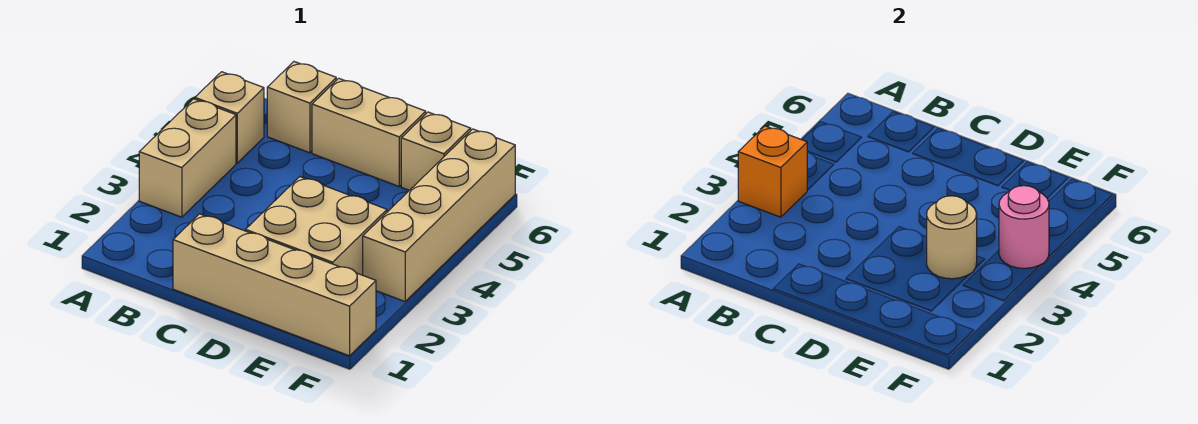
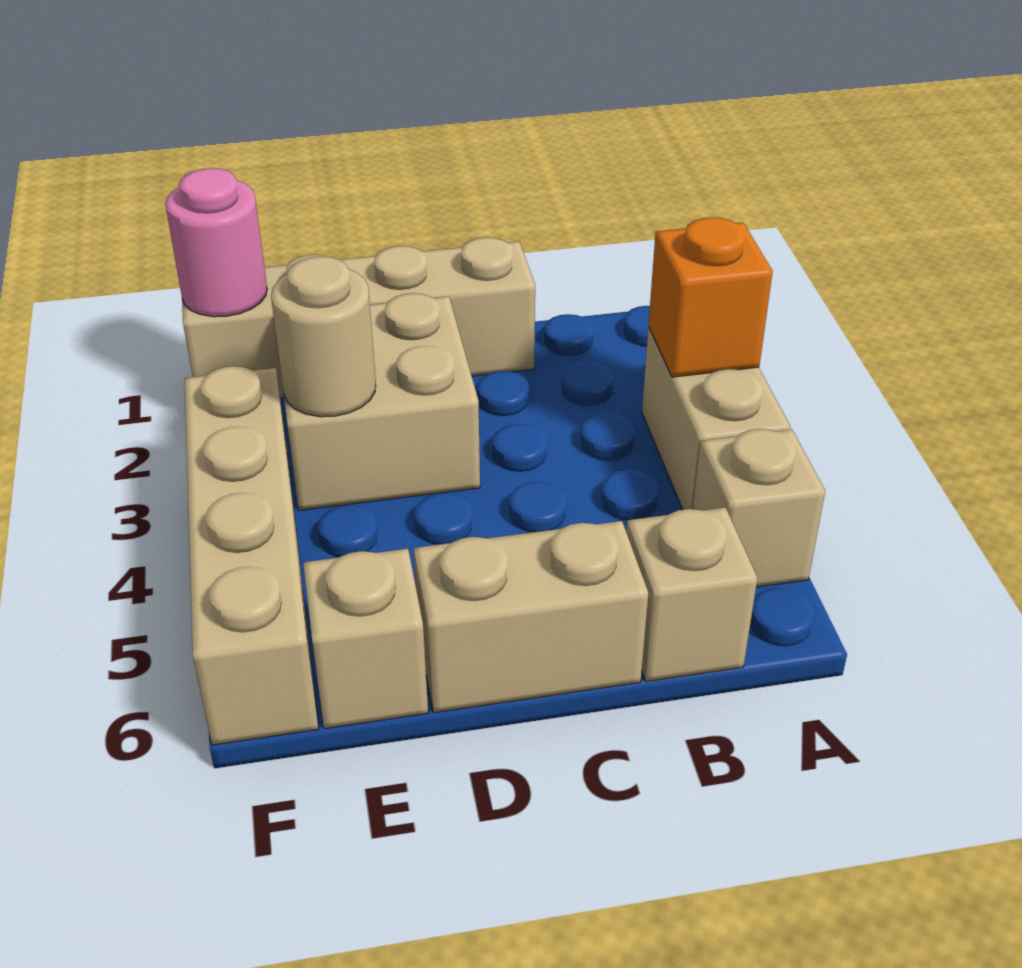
pink round brick F4 level 2 -> pink round brick F1 level 2

